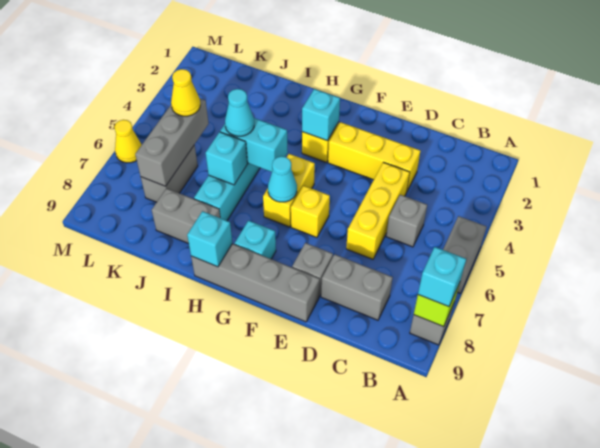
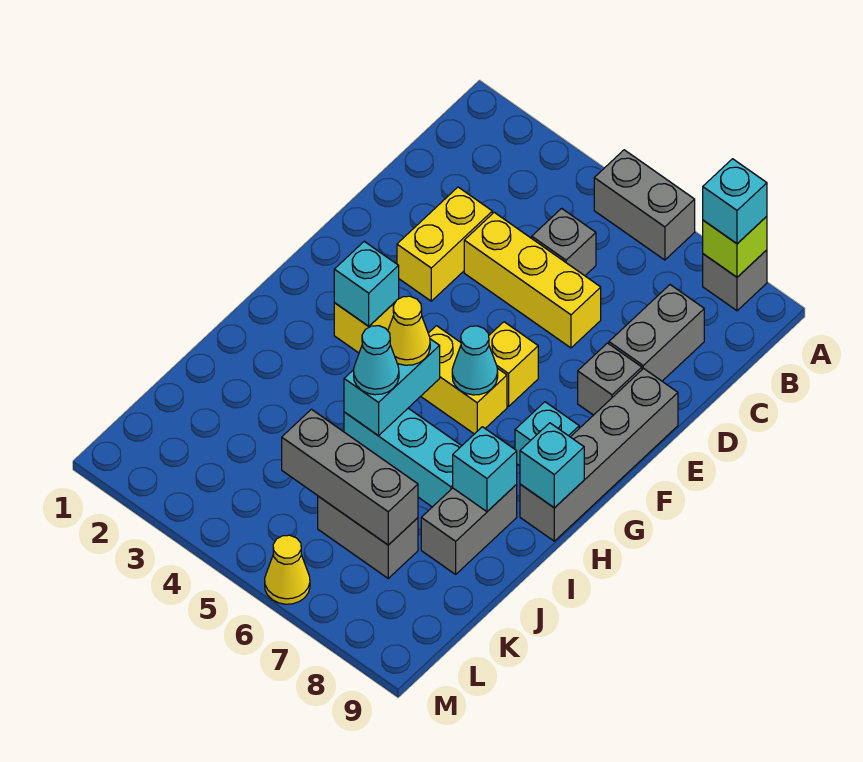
yellow brick D3:F3 level 1 -> yellow brick D3:E3 level 1
cyan brick I6 level 2 -> cyan brick I8 level 2
yellow cone K5 level 3 -> yellow cone H5 level 3

